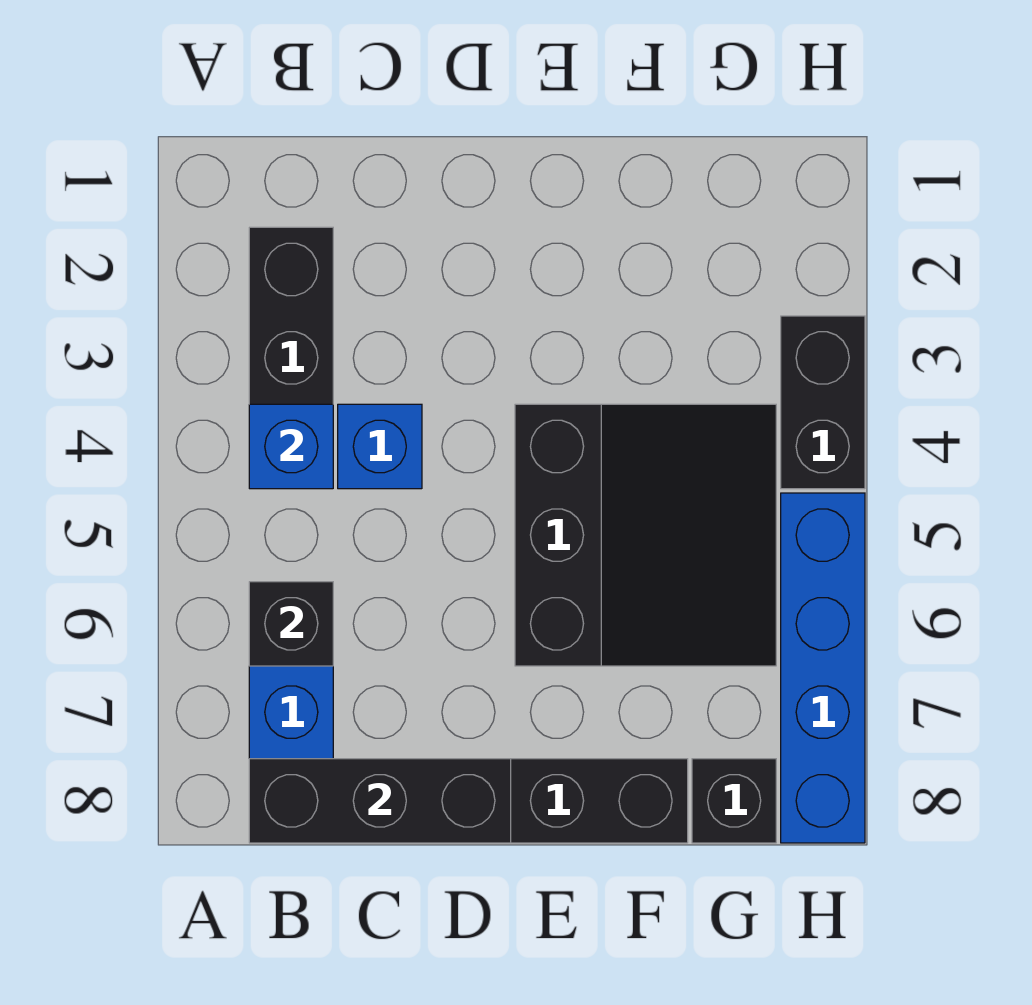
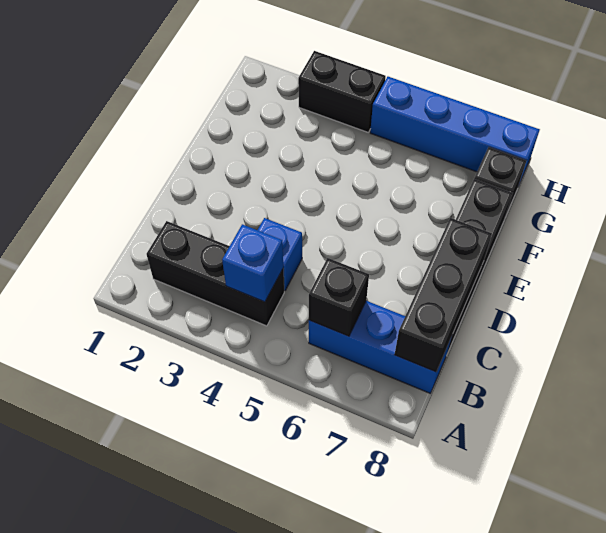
black slope E4:G6 level 1 top E -> none

